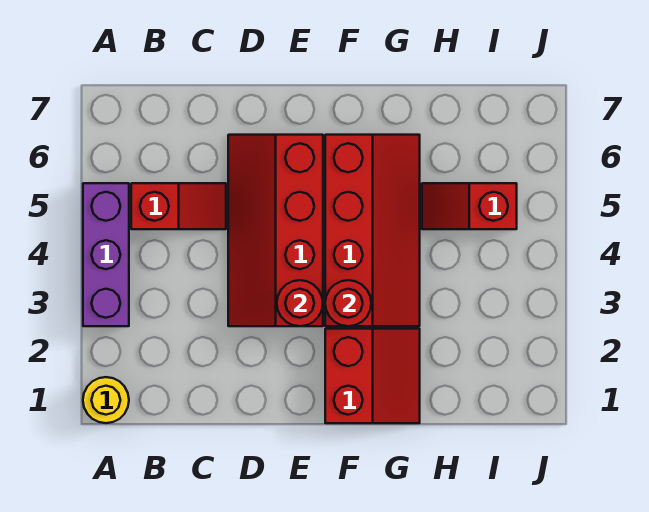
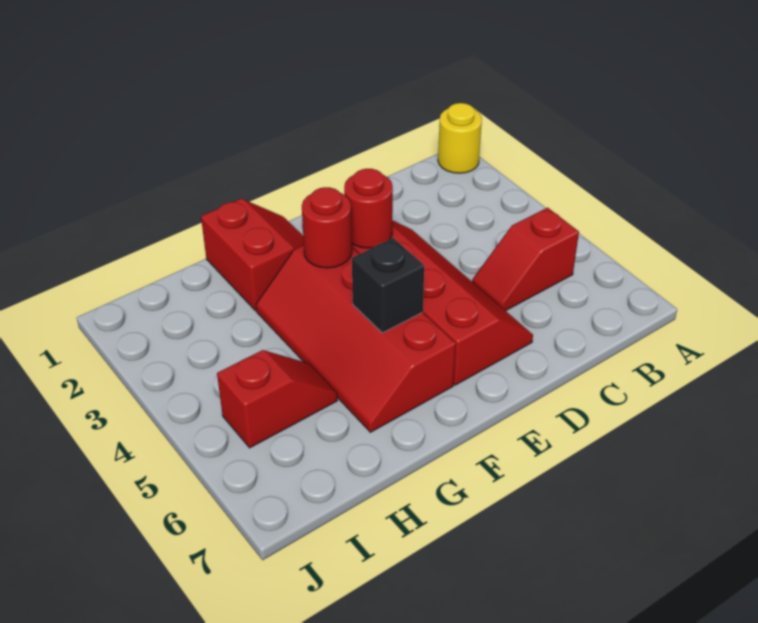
purple brick A3:A5 level 1 -> none
red slope F1:G2 level 1 top F -> red slope F1:G2 level 1 top G
none -> black brick F5 level 2

